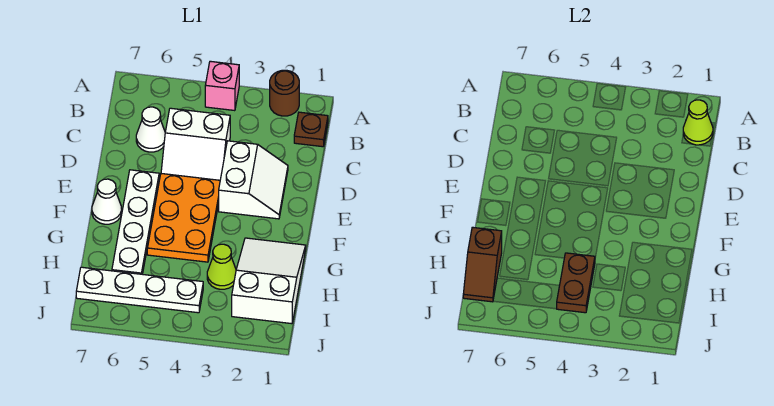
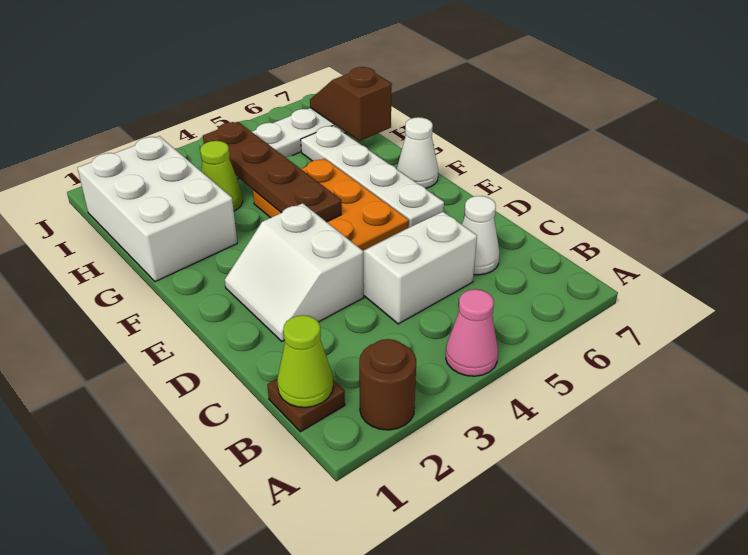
pink brick A4 level 1 -> pink cone A4 level 1
white slope G1:I2 level 1 top I -> white brick G1:I2 level 1
brown plate H4:I4 level 2 -> brown plate F4:I4 level 2

